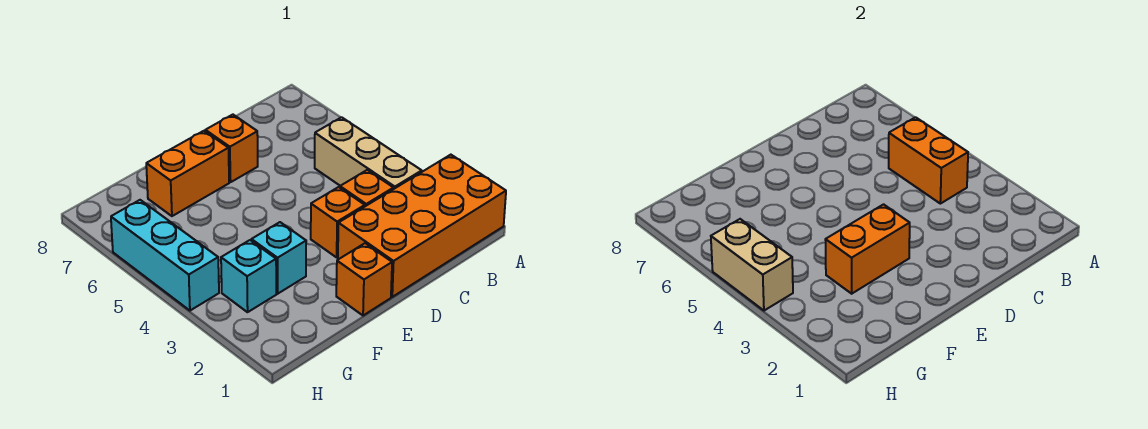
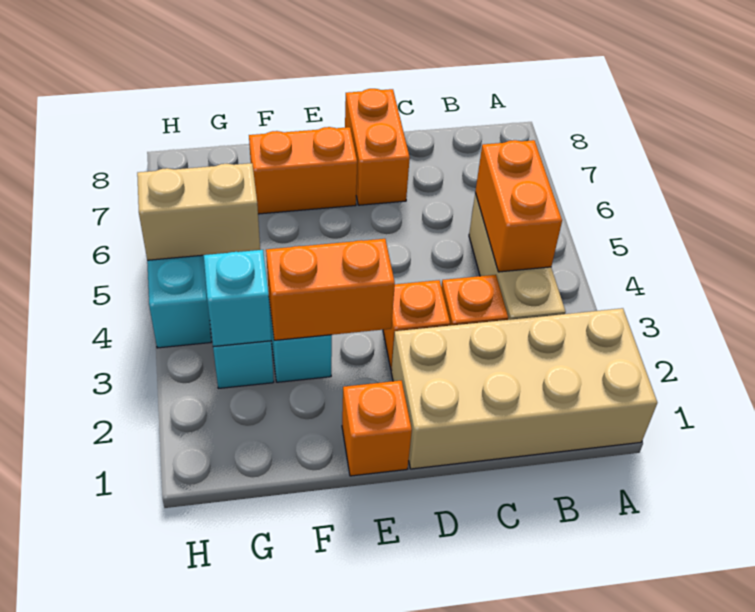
orange brick A1:D2 level 1 -> tan brick A1:D2 level 1
orange brick D7 level 1 -> orange brick D7:D8 level 1
none -> cyan brick G3 level 2
tan brick H4:H5 level 2 -> tan brick G5:H5 level 2

